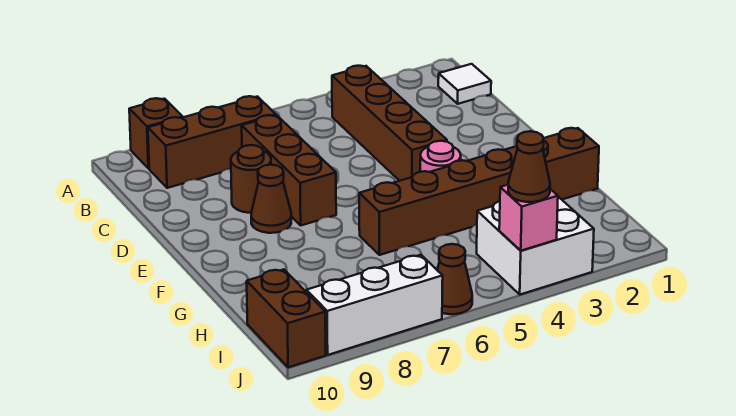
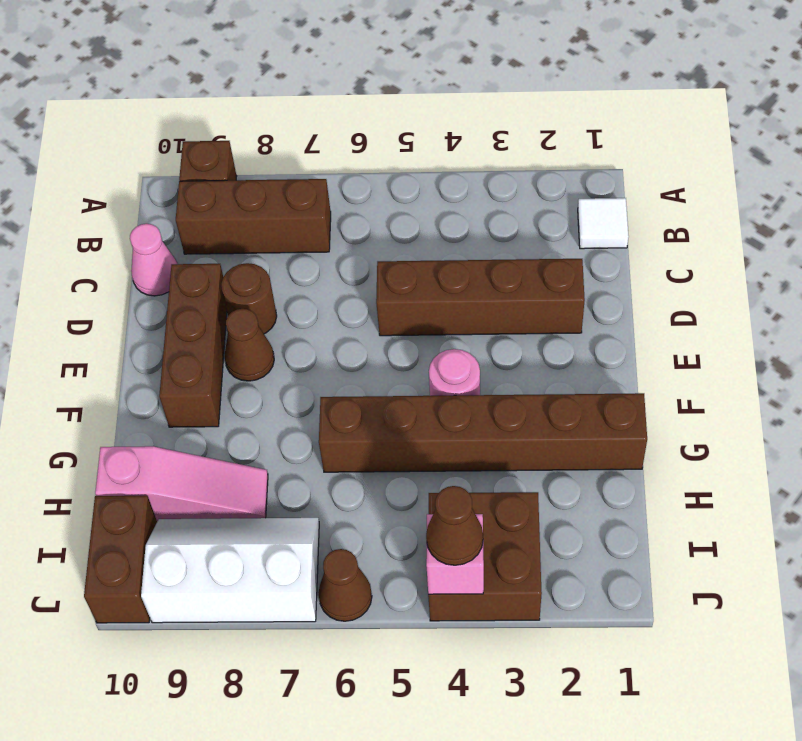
brown brick B4:E4 level 1 -> brown brick D2:D5 level 1
brown brick C7:E7 level 1 -> brown brick D9:F9 level 1
none -> pink cone C10 level 1
none -> pink slope H8:H10 level 1 top 10
white brick I3:J4 level 1 -> brown brick I3:J4 level 1

